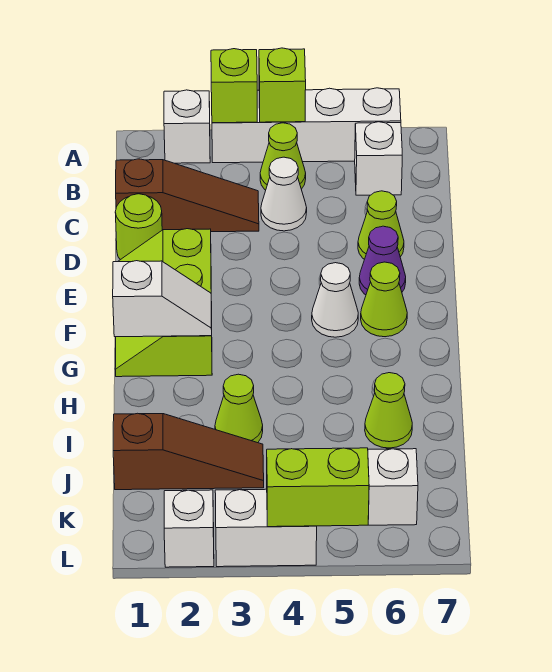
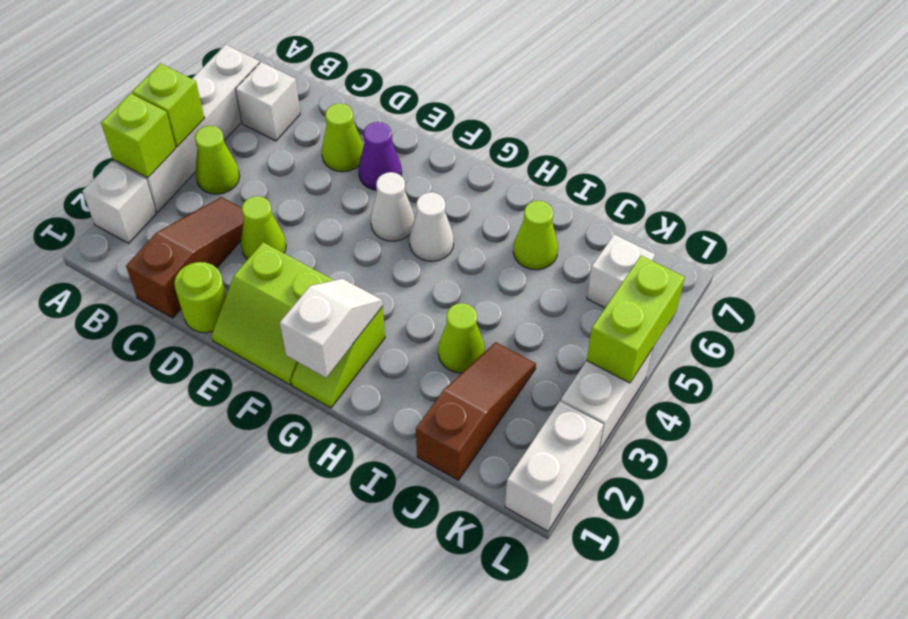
white cone C4 level 1 -> white cone G5 level 1
lime cone F6 level 1 -> lime cone D3 level 1
white brick L2 level 1 -> white brick L1:L2 level 1

